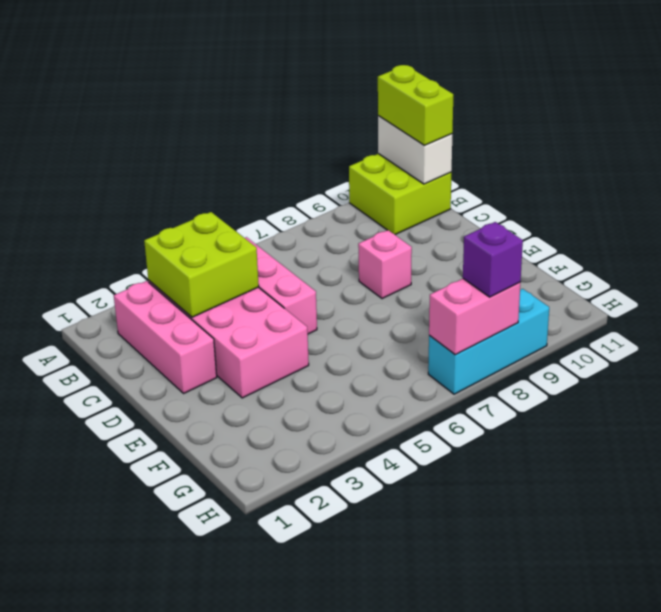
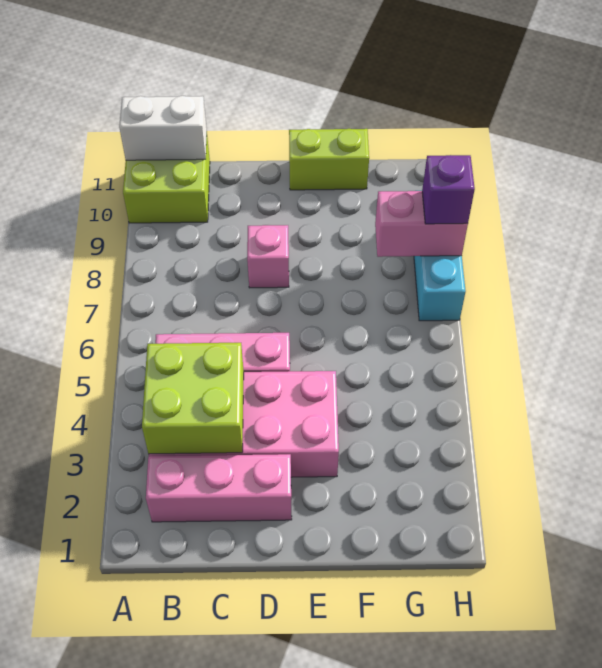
lime brick A11:B11 level 3 -> lime brick E11:F11 level 1
pink brick H7:H8 level 2 -> pink brick G8:H8 level 2

